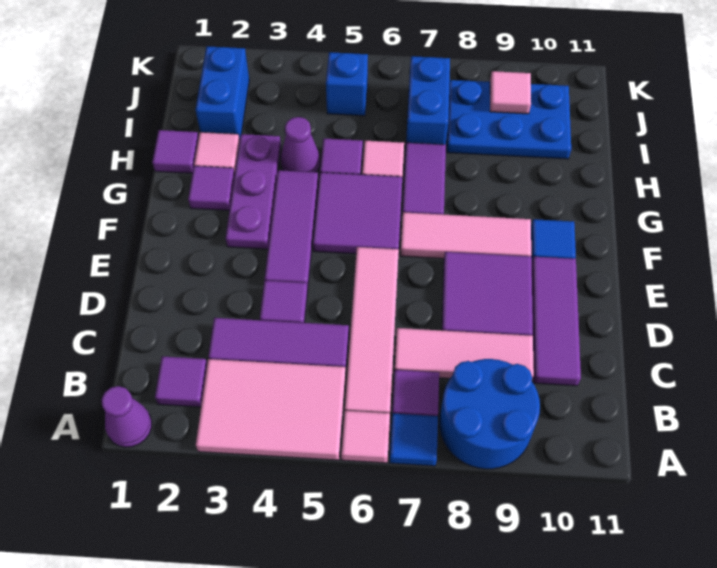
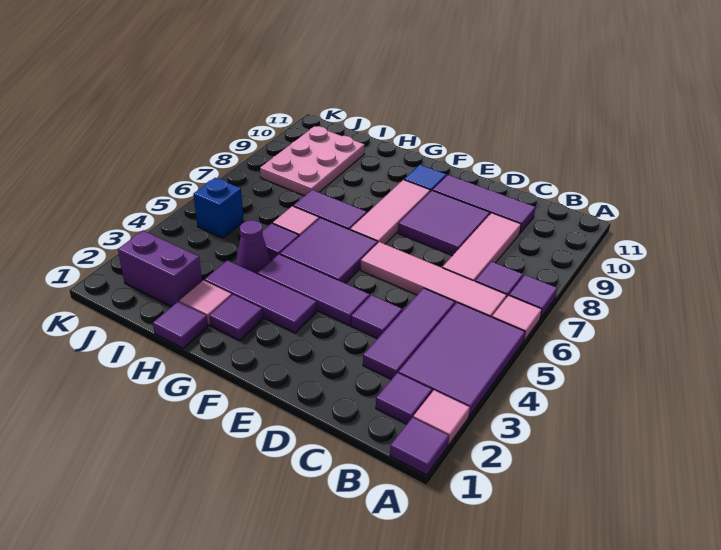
purple cone A1 level 1 -> purple tile A1 level 1
pink tile A3:B5 level 1 -> purple tile A3:B5 level 1
blue tile A7 level 1 -> purple tile A7 level 1
blue round brick A8:B9 level 1 -> none
purple plate F3:H3 level 1 -> purple tile F3:H3 level 1
blue brick I2:J2 level 1 -> purple brick I2:J2 level 1
blue brick I7:J7 level 1 -> none
blue plate I8:J10 level 1 -> pink plate I8:J10 level 1
pink tile J9 level 2 -> pink tile A2 level 1

